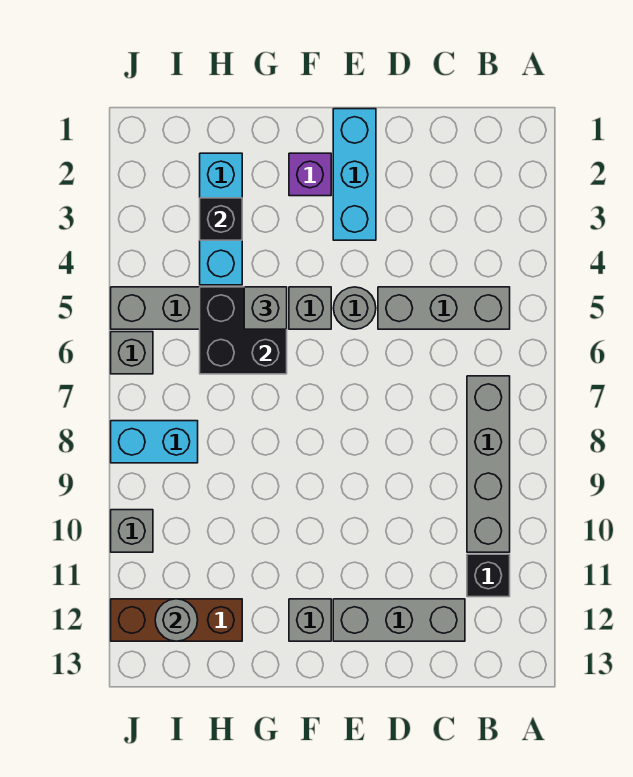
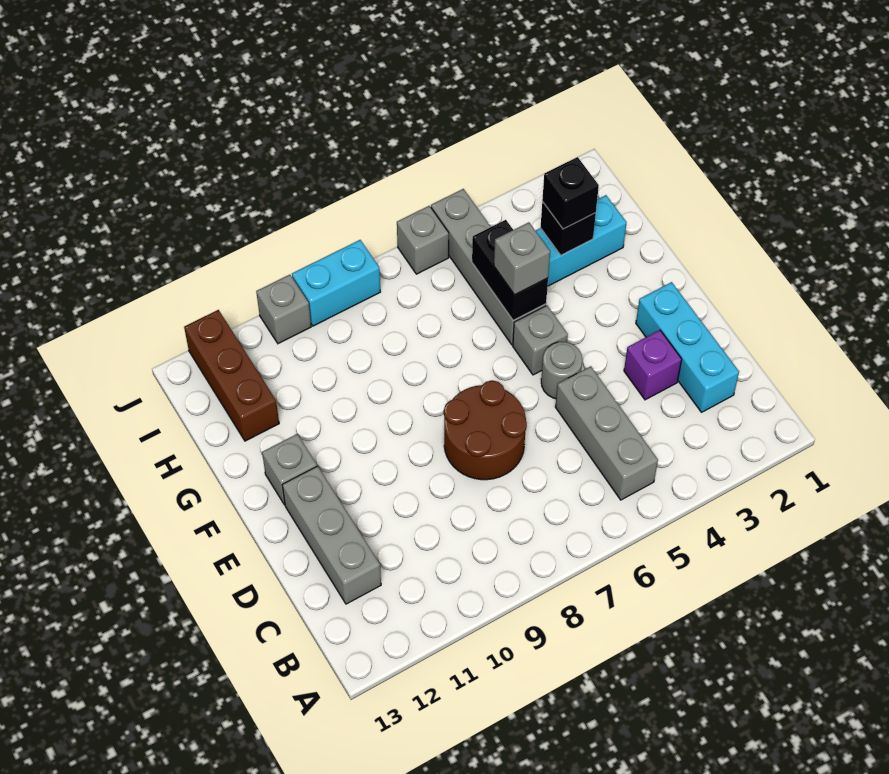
grey brick B7:B10 level 1 -> none
black brick B11 level 1 -> black brick H3 level 3
none -> brown round brick D7:E8 level 1
cyan brick E1:E3 level 1 -> cyan brick C2:E2 level 1
purple brick F2 level 1 -> purple brick D3 level 1
black brick G5:H6 level 2 -> black brick G5:H5 level 2
cyan brick I8:J8 level 1 -> cyan brick J8:J9 level 1
grey round brick I12 level 2 -> none

